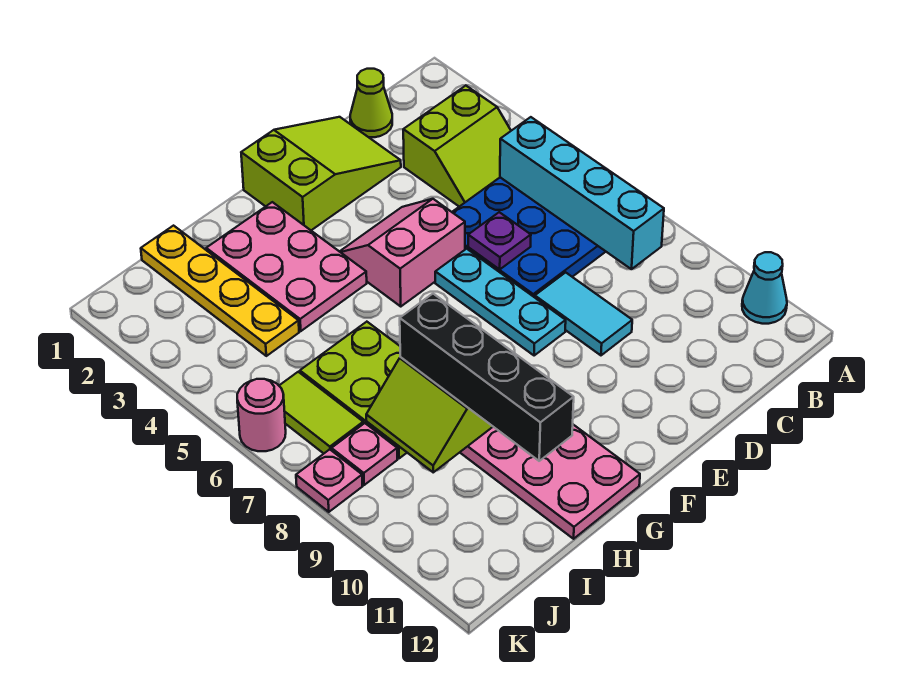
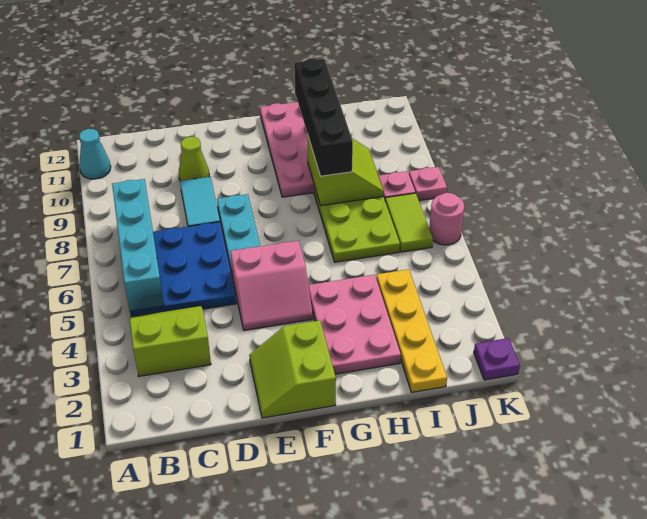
lime cone C1 level 1 -> lime cone D10 level 1
lime slope D1:F2 level 1 top F -> lime slope E1:F2 level 1 top F
purple plate D6 level 2 -> purple plate K1 level 1

